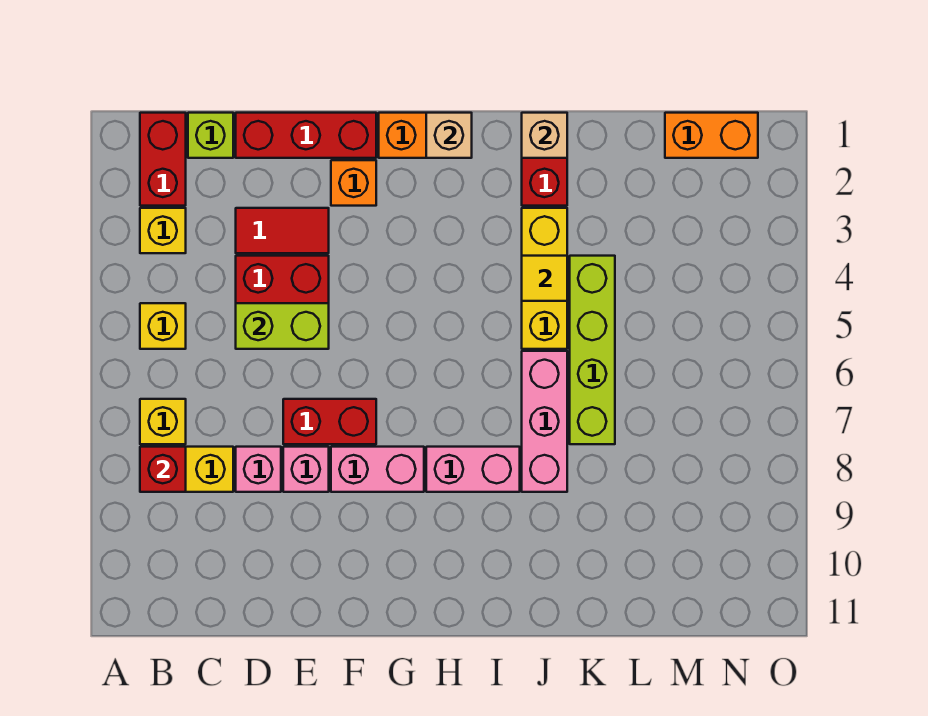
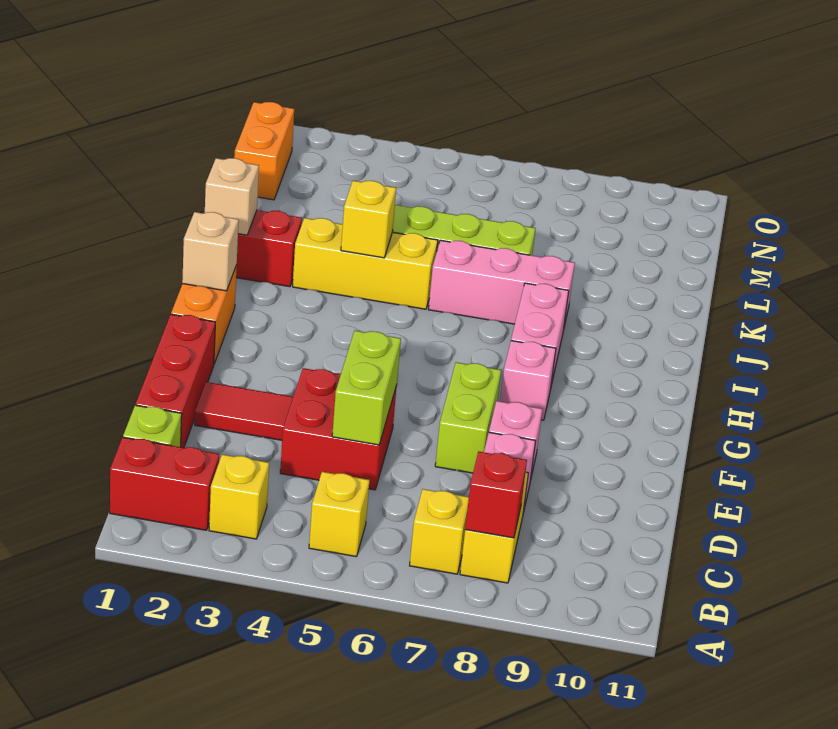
red tile D3:E3 level 1 -> red tile E2:E3 level 1
red brick E7:F7 level 1 -> lime brick E7:F7 level 1
orange brick F2 level 1 -> none
pink brick F8:G8 level 1 -> pink brick G8 level 1
yellow tile J4 level 2 -> yellow brick J4 level 2

